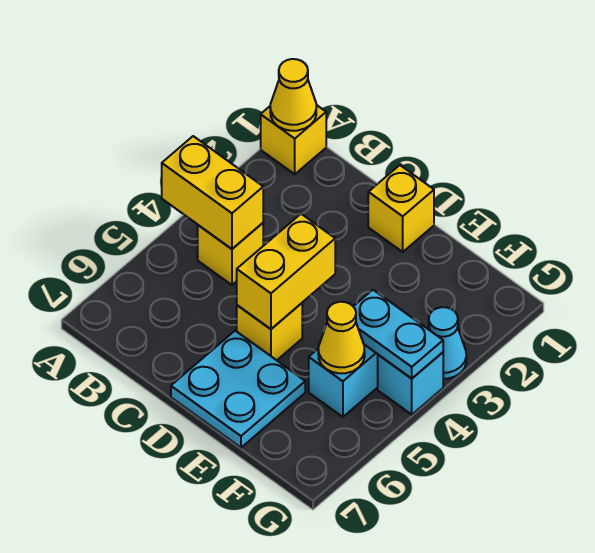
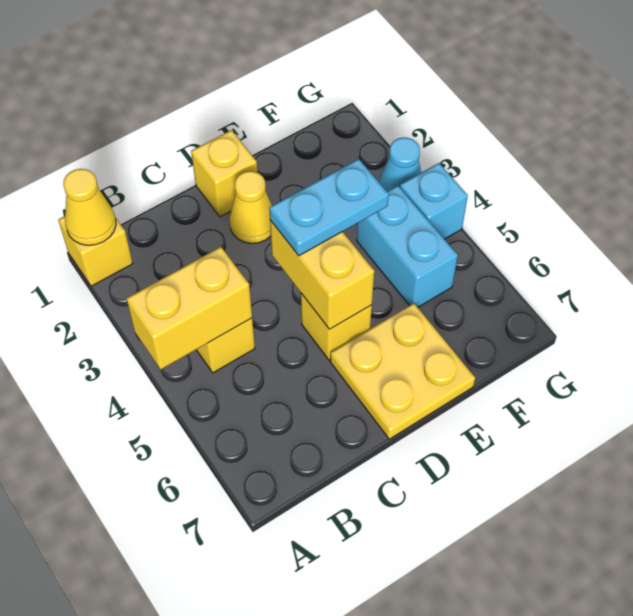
cyan plate D6:E7 level 1 -> yellow plate D6:E7 level 1
cyan plate F4:G4 level 2 -> cyan plate D4:E4 level 3
yellow cone F5 level 2 -> yellow cone D2 level 1

